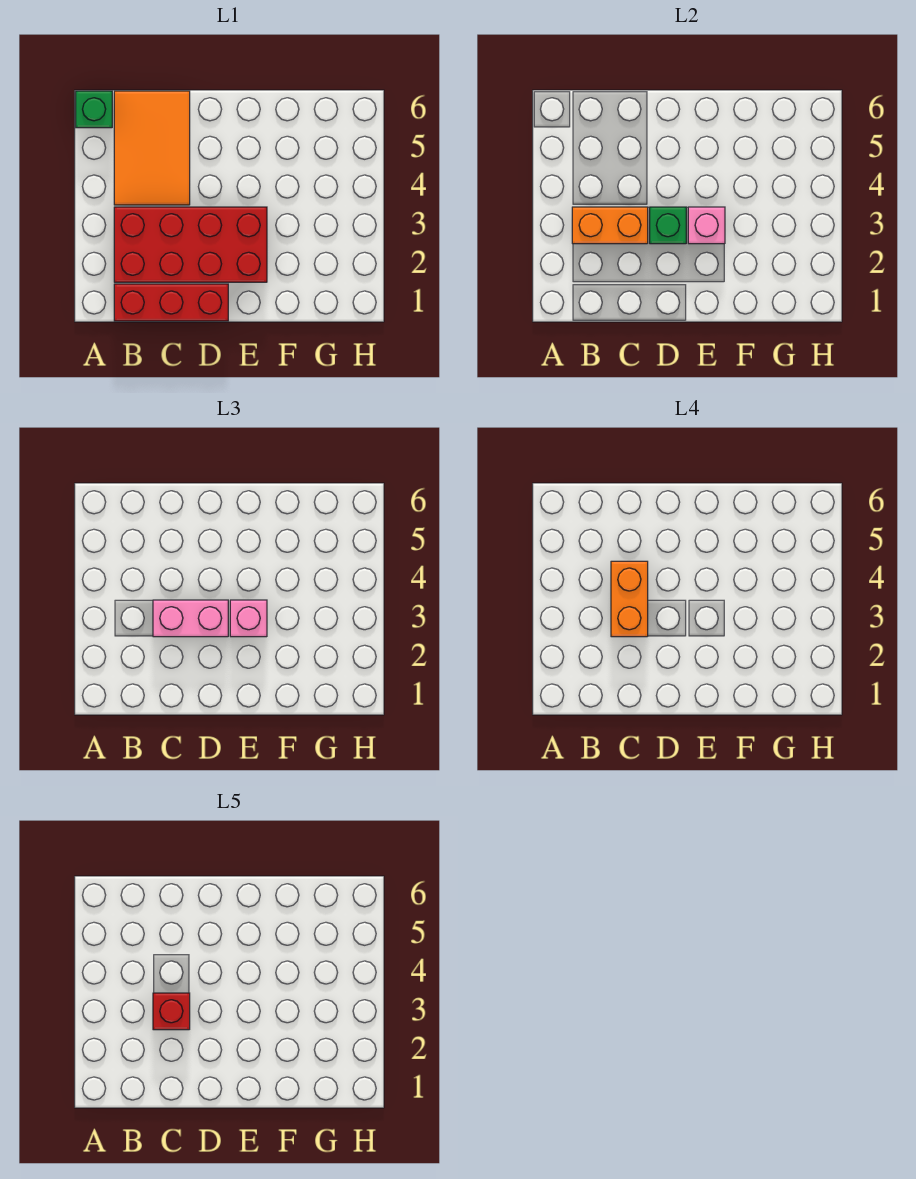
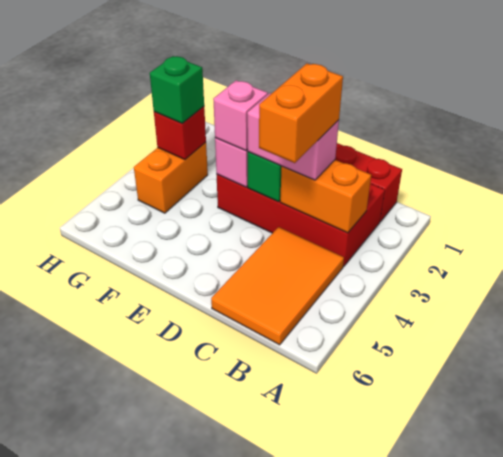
green brick A6 level 1 -> green brick G3 level 3
red brick C3 level 5 -> red brick G3 level 2
none -> orange brick G3:G4 level 1

